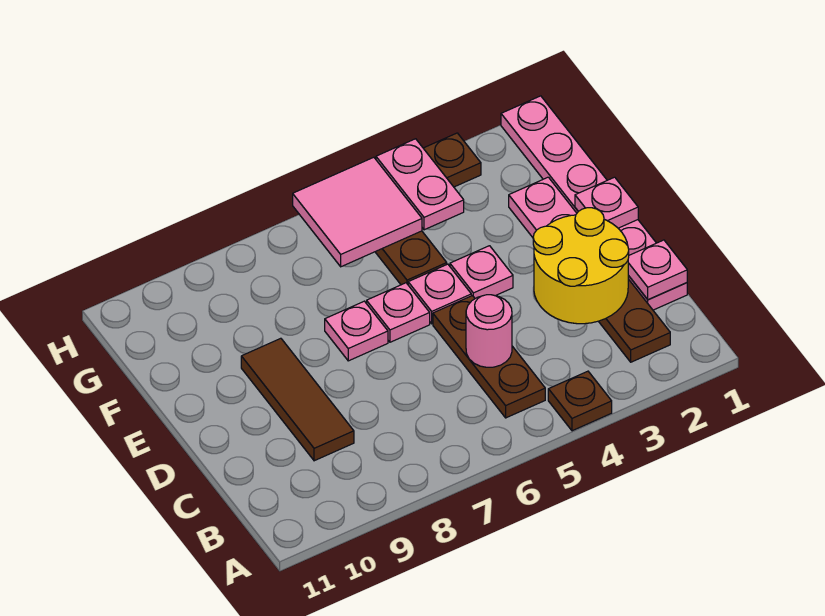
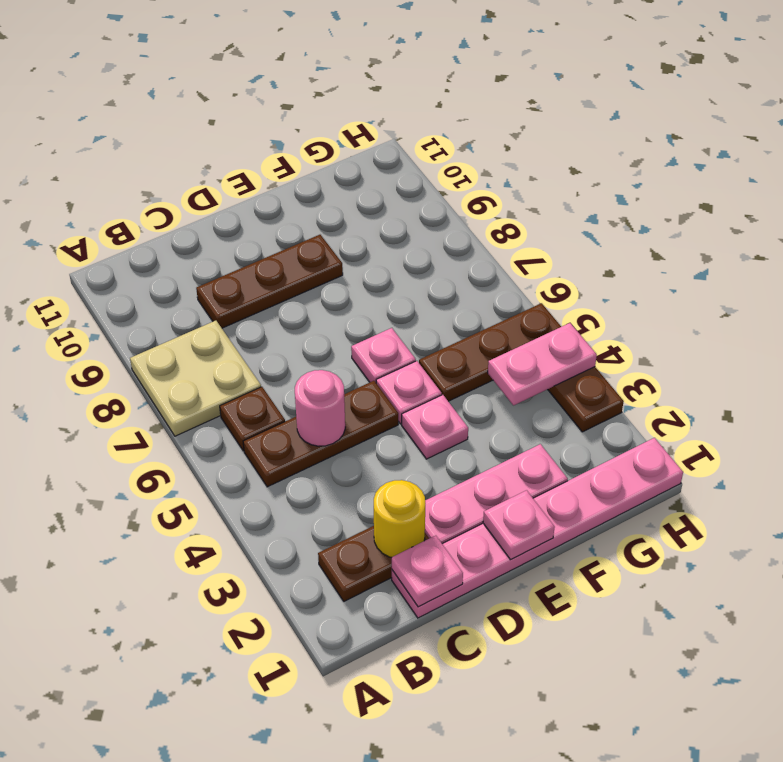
brown plate A4 level 1 -> brown plate B6 level 1
none -> tan plate A7:B8 level 1
yellow round brick C2:D3 level 2 -> yellow round brick C2 level 2
brown tile C9:E9 level 1 -> brown plate C9:E9 level 1
pink plate E7 level 1 -> none
pink tile G5:H6 level 2 -> none

